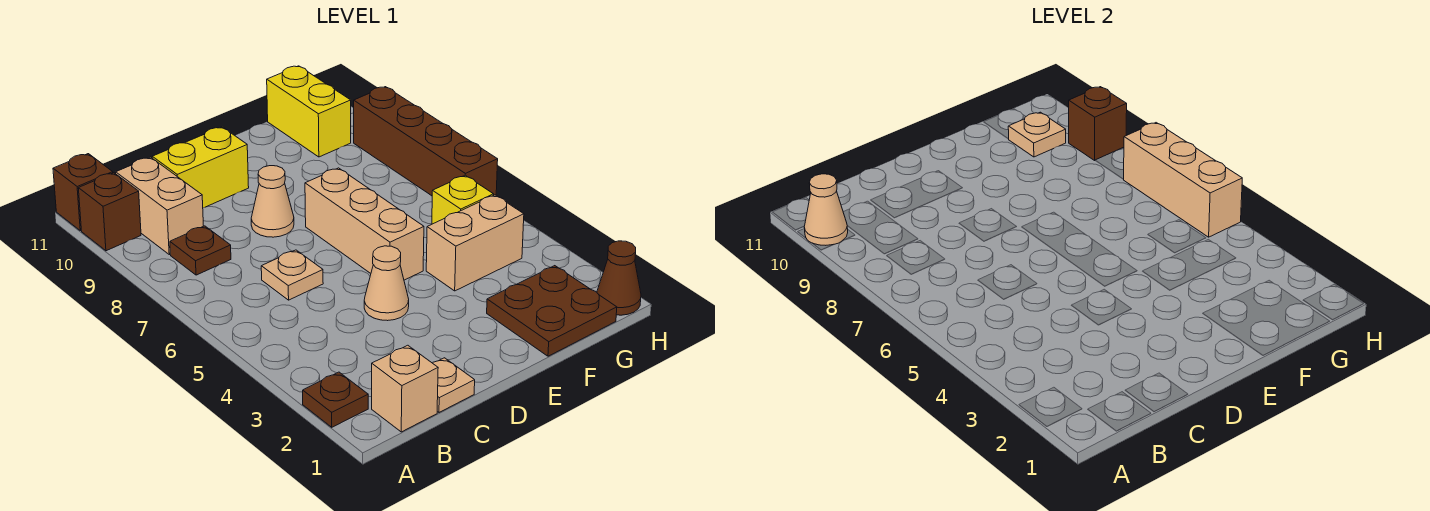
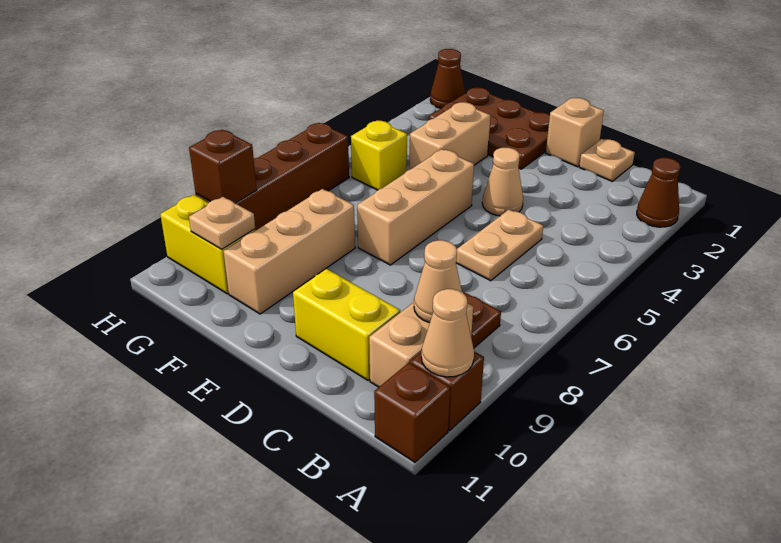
brown plate A2 level 1 -> brown cone A2 level 1
tan brick B1 level 1 -> tan brick D1 level 1
tan plate C6 level 1 -> tan plate C5:C6 level 1
tan cone D8 level 1 -> tan cone B9 level 2
brown plate F1:G2 level 1 -> brown plate E1:G2 level 1
tan brick F4:G4 level 1 -> tan brick F3:F4 level 1
yellow brick G10:G11 level 1 -> yellow brick G10:H10 level 1
tan brick H5:H7 level 2 -> tan brick F8:F10 level 1

